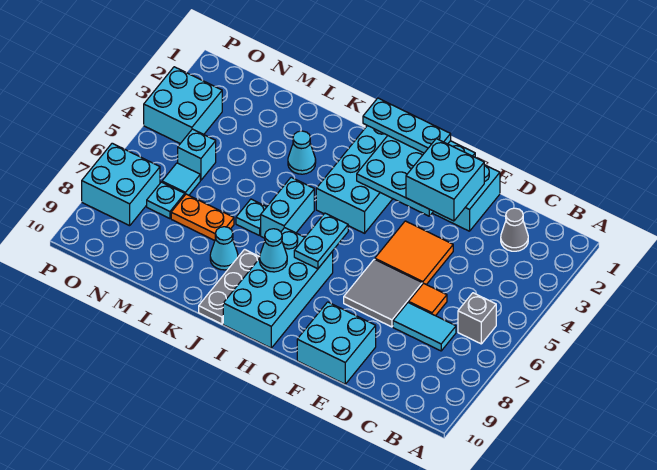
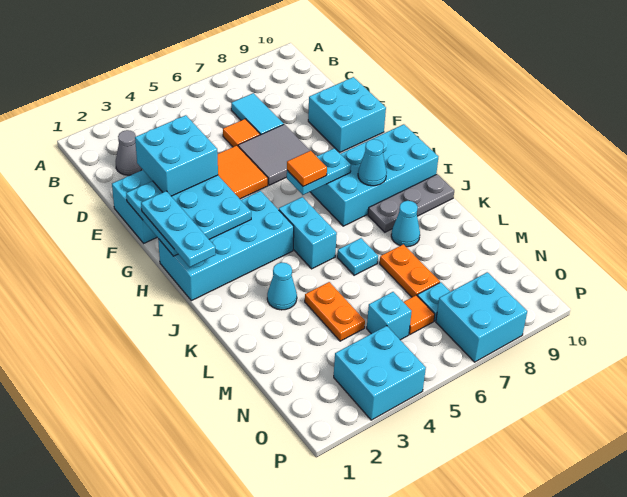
grey brick B6 level 1 -> none
none -> orange tile H6 level 3
cyan brick J5:J6 level 1 -> cyan brick I5:J5 level 1
none -> orange plate L4:M4 level 1
cyan tile N6 level 1 -> orange tile N6 level 1

